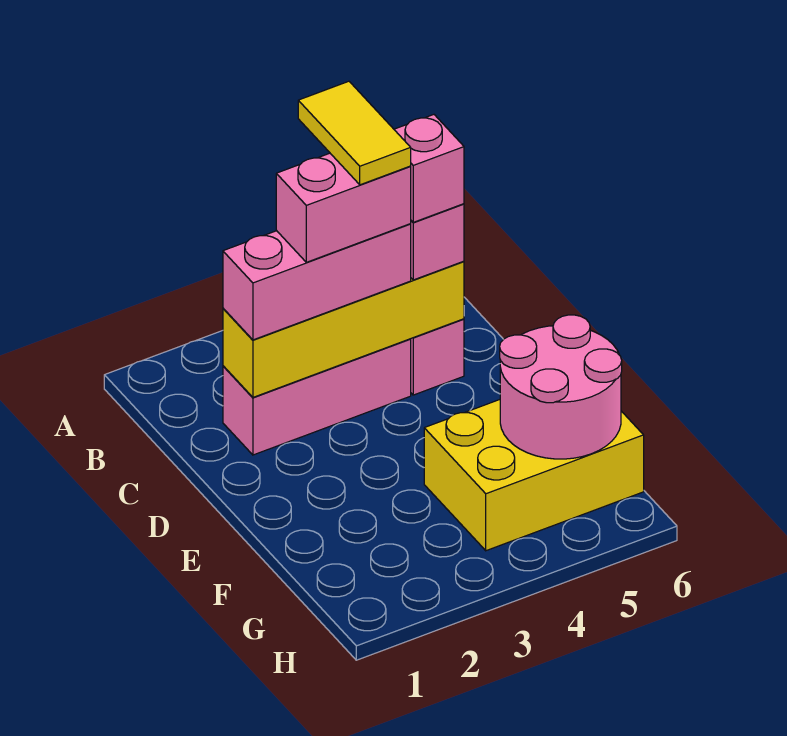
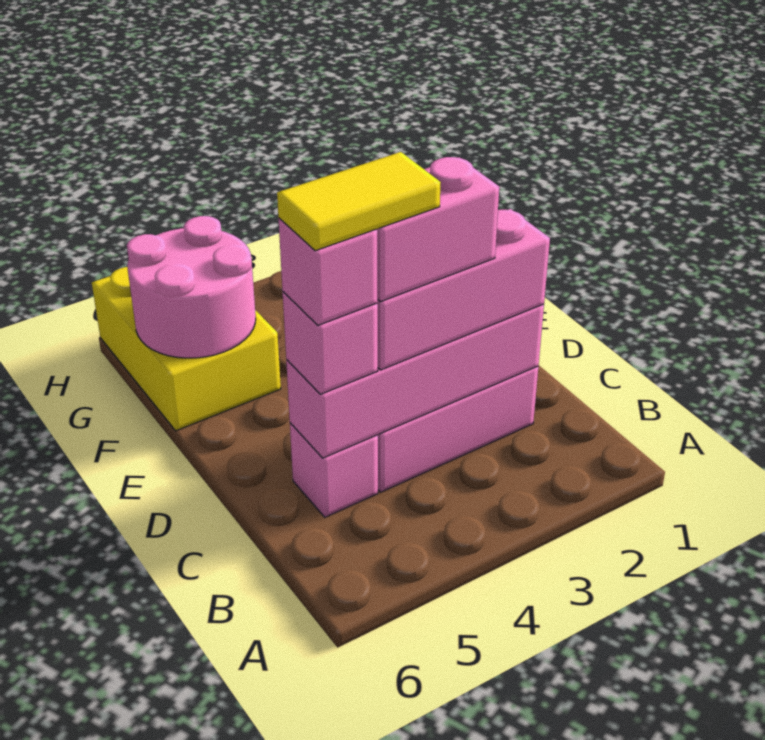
yellow tile B4:C4 level 5 -> yellow tile C4:C5 level 5
yellow brick C2:C5 level 2 -> pink brick C2:C5 level 2
yellow brick F4:G6 level 1 -> yellow brick F5:H6 level 1

